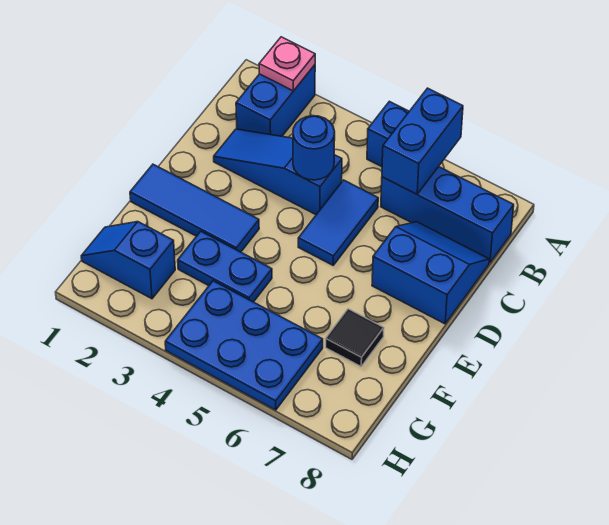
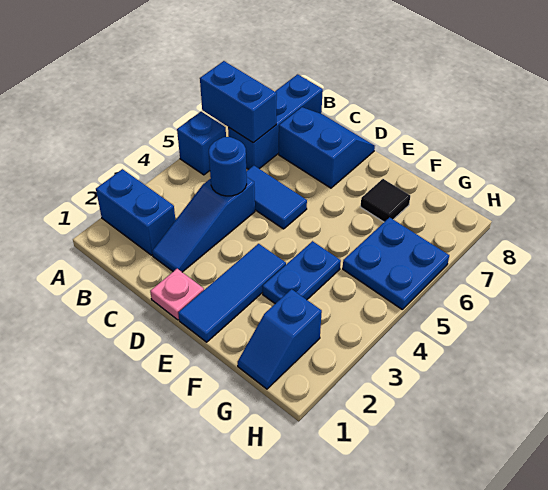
pink plate A2 level 2 -> pink plate D1 level 1
blue slope C7:D8 level 1 top D -> blue slope C7:D8 level 1 top 7
blue plate G4:H6 level 1 -> blue plate G5:H6 level 1

